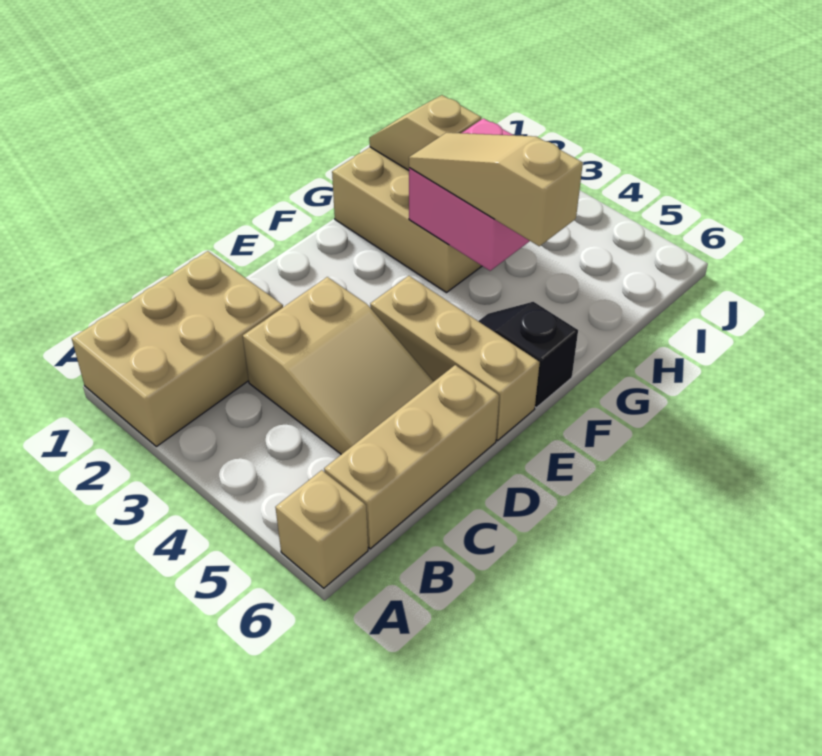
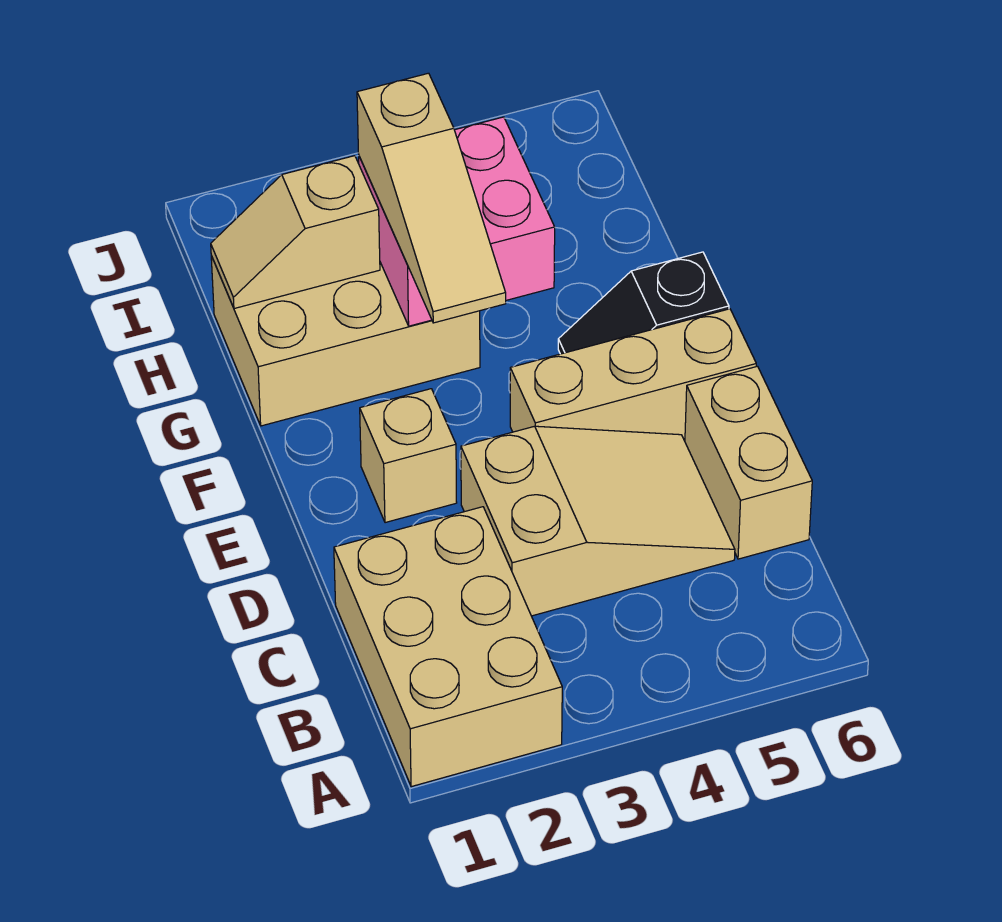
tan brick A6 level 1 -> tan brick E2 level 1
tan brick B6:D6 level 1 -> tan brick C6:D6 level 1
tan slope G3:G5 level 3 top 5 -> tan slope F3:H3 level 3 top H

